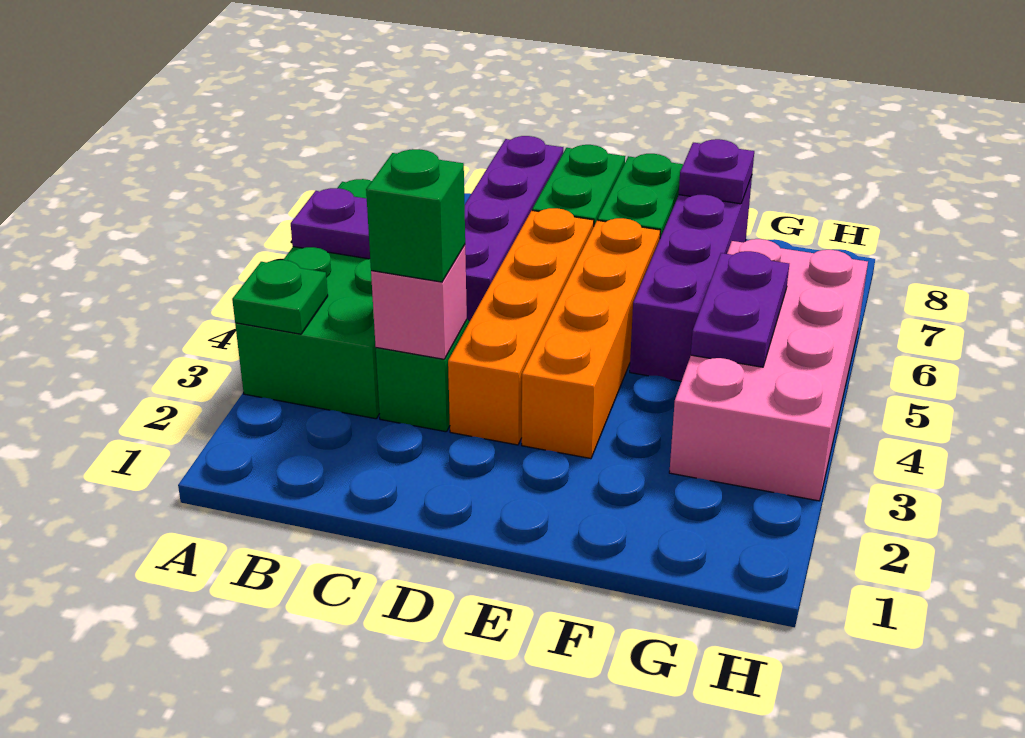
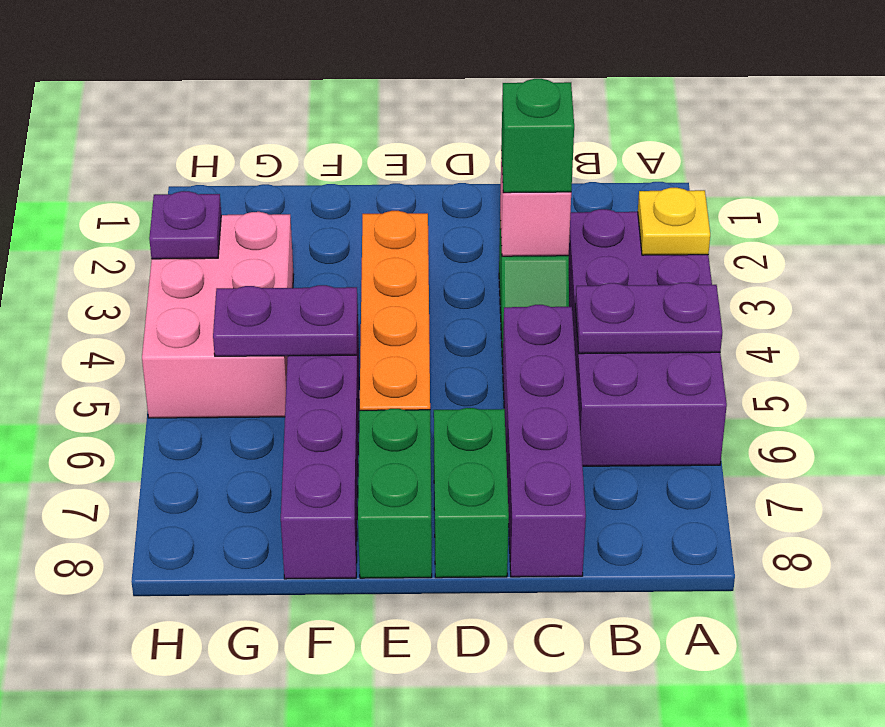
green brick A3:B6 level 1 -> purple brick A3:B6 level 1
green plate A3 level 2 -> yellow plate A3 level 2
orange brick D3:D6 level 1 -> none
purple plate F8 level 2 -> purple plate H3 level 2
pink brick G3:H6 level 1 -> pink brick G3:H5 level 1
purple plate G4:G5 level 2 -> purple plate F5:G5 level 2

